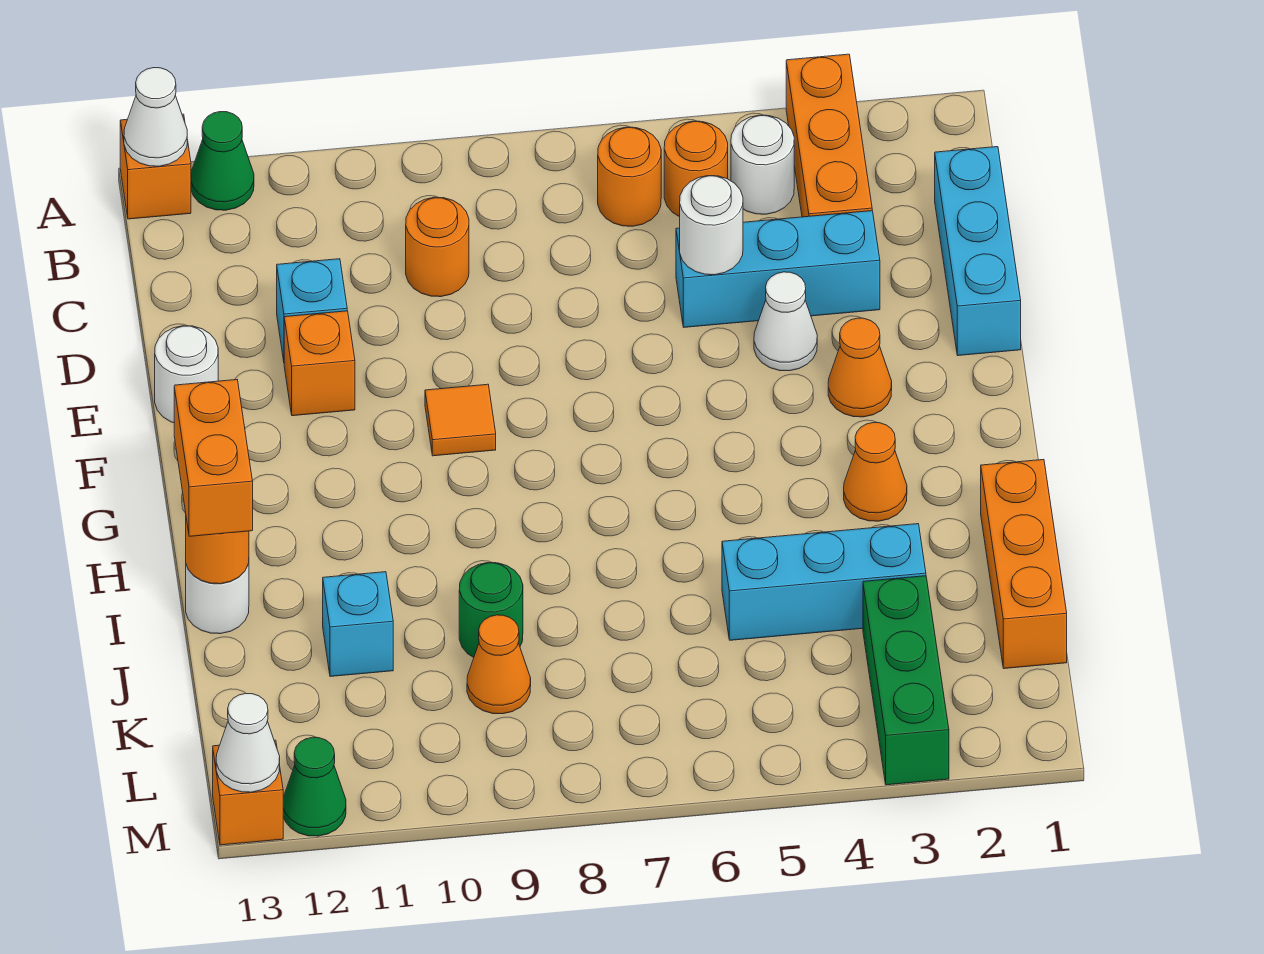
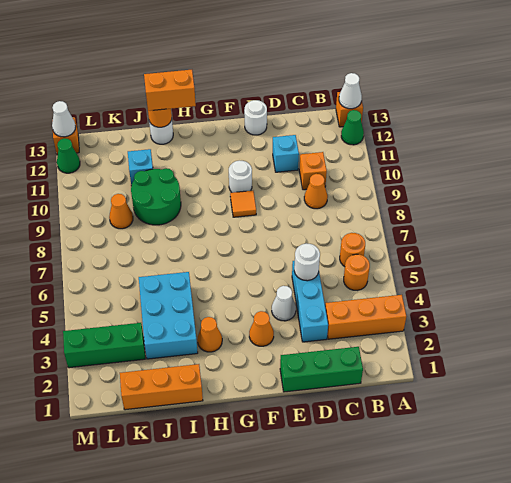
white round brick B4 level 1 -> white round brick F10 level 1
cyan brick C1:E1 level 1 -> green brick C1:E1 level 1
orange round brick C9 level 1 -> orange cone C9 level 1
orange brick E11 level 1 -> orange brick C10 level 1
cyan brick J3:J5 level 1 -> cyan brick I3:J5 level 1
green round brick J9 level 1 -> green round brick I9:J10 level 1

